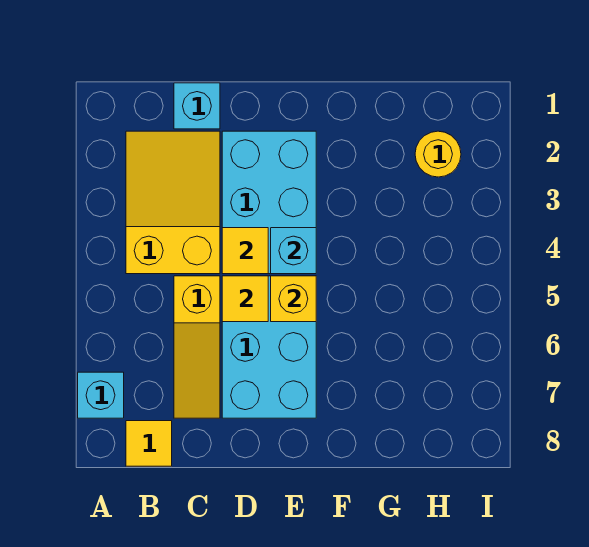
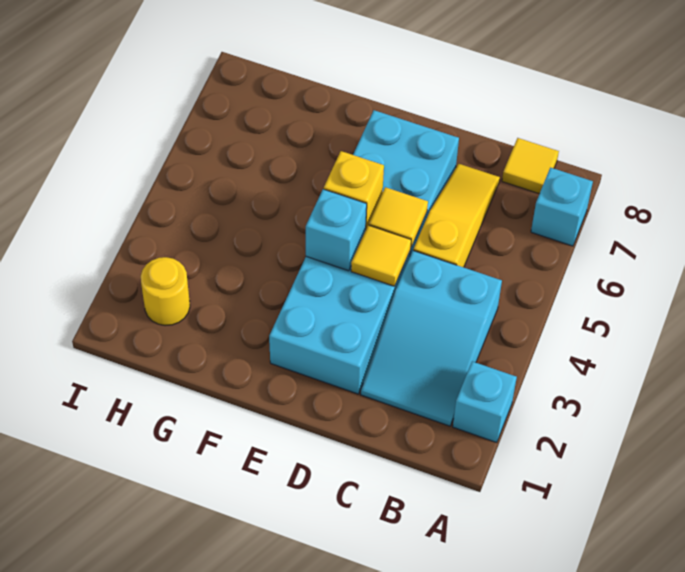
yellow slope B2:C4 level 1 top 4 -> cyan slope B2:C4 level 1 top 4
cyan brick C1 level 1 -> cyan brick A2 level 1

